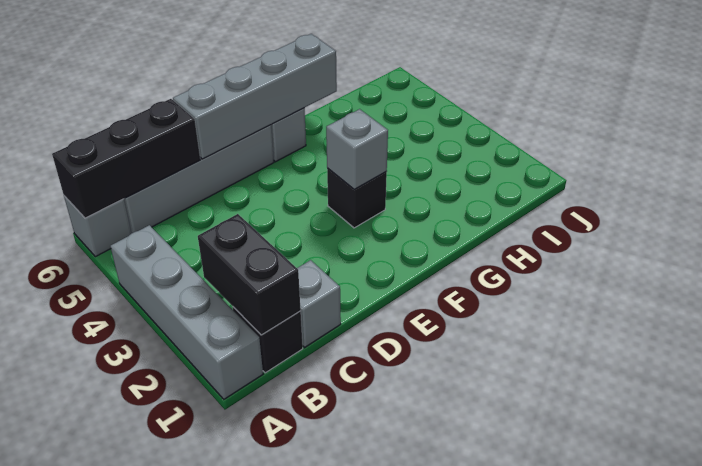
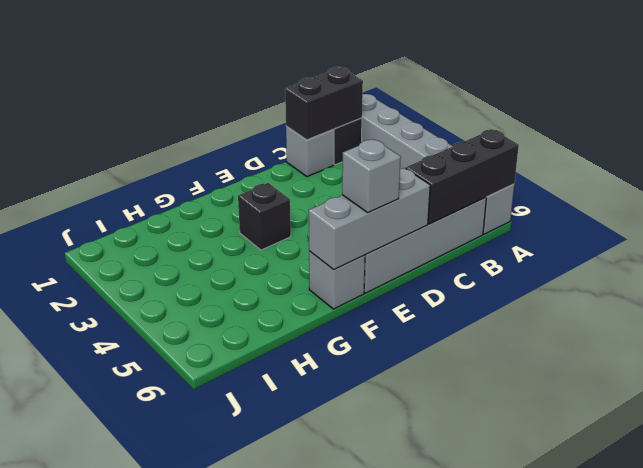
black brick B1:B2 level 2 -> black brick B1:C1 level 2
grey brick D6:G6 level 2 -> grey brick D6:F6 level 2
grey brick F3 level 2 -> grey brick E6 level 3

